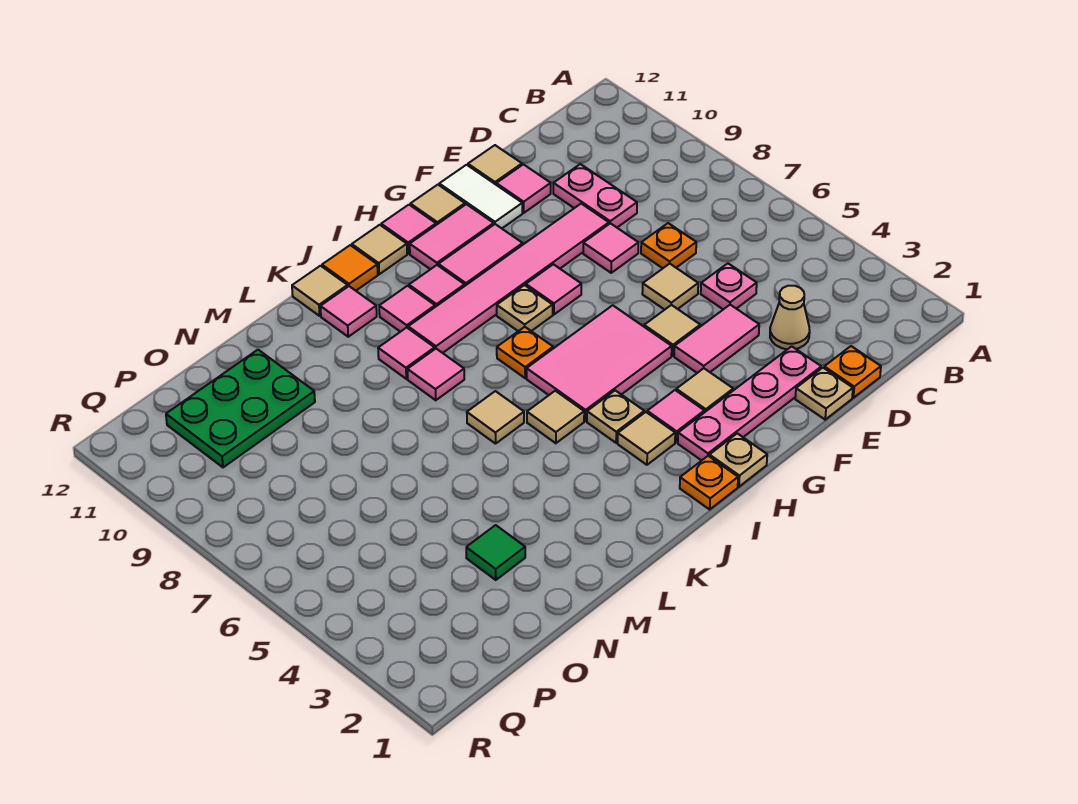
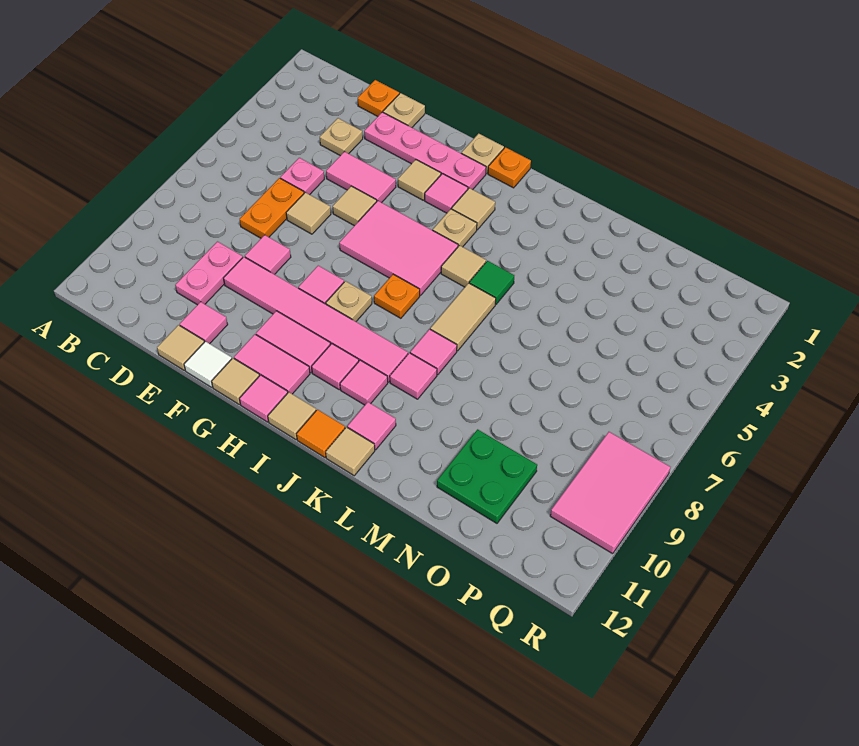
tan cone D3 level 1 -> tan plate D3 level 1
orange plate D7 level 1 -> orange plate D6:D7 level 1
white tile F11:F12 level 1 -> white tile F12 level 1
tan tile K6 level 1 -> tan tile K6:K7 level 1
green tile N3 level 1 -> green tile K5 level 1
green plate N10:P11 level 1 -> green plate N10:O11 level 1
none -> pink tile Q8:R10 level 1

